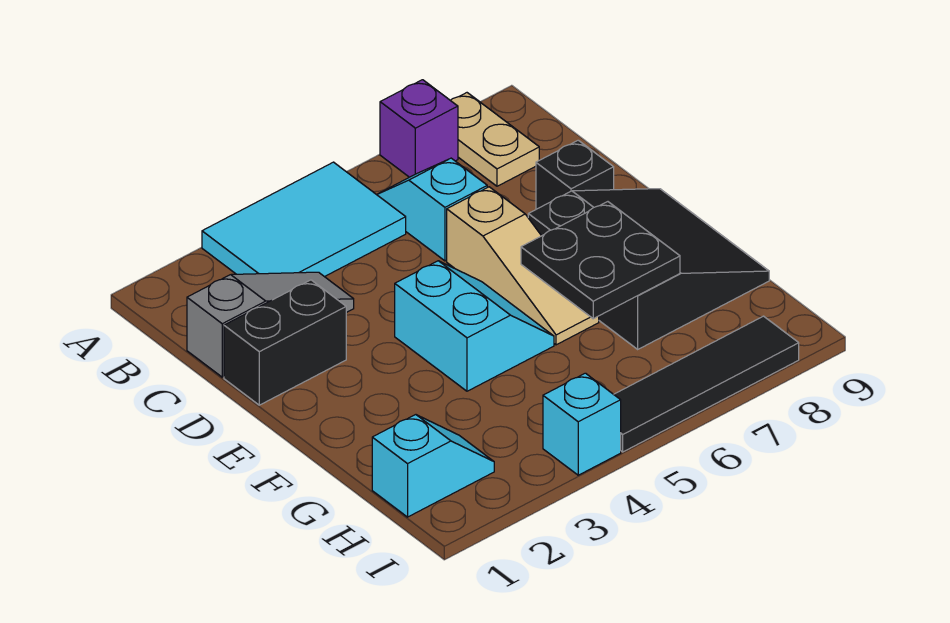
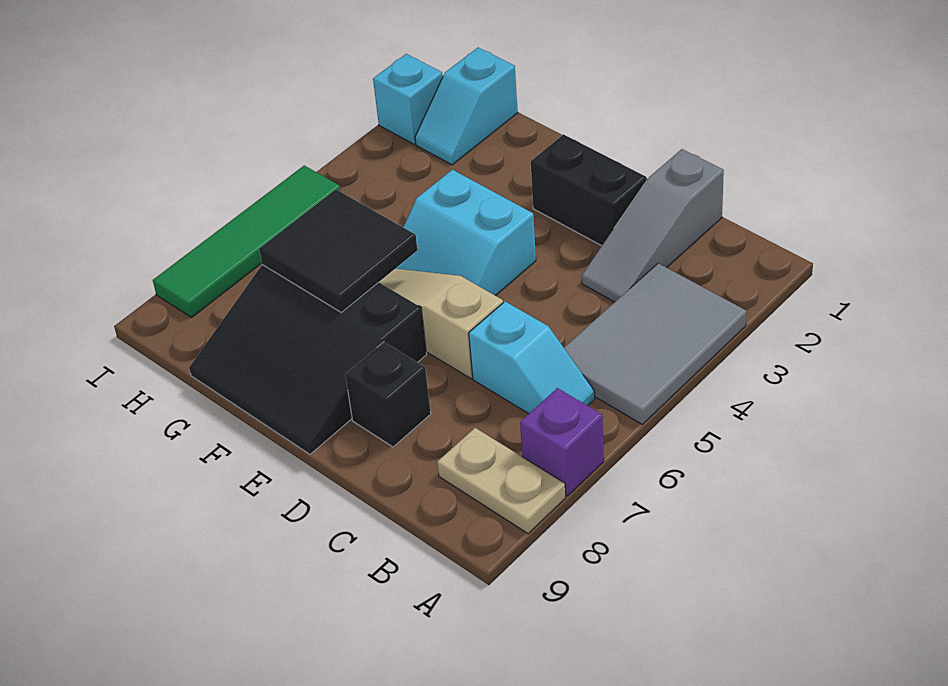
cyan tile A3:B5 level 1 -> grey tile A3:B5 level 1
black brick D1:D2 level 1 -> black brick D2:E2 level 1
black plate F6:G7 level 2 -> black tile F6:G7 level 2
cyan brick I4 level 1 -> cyan brick I2 level 1
black tile I5:I8 level 1 -> green tile I5:I8 level 1

